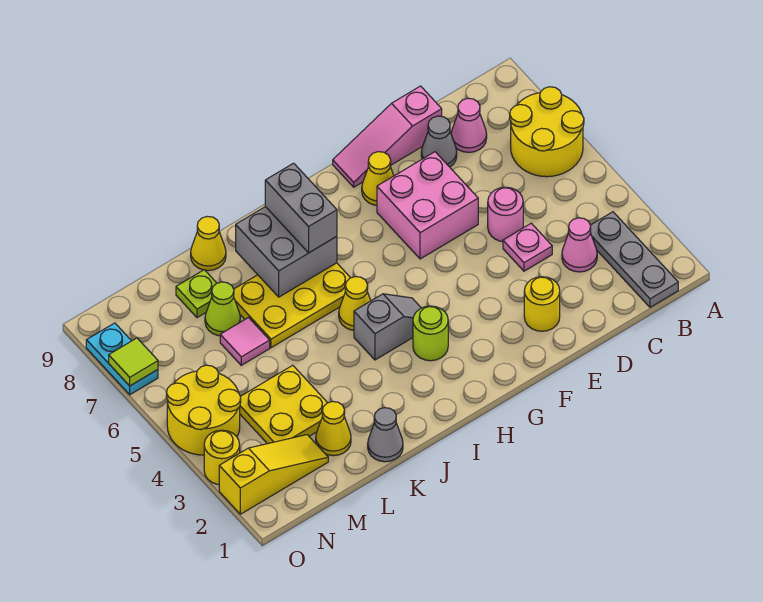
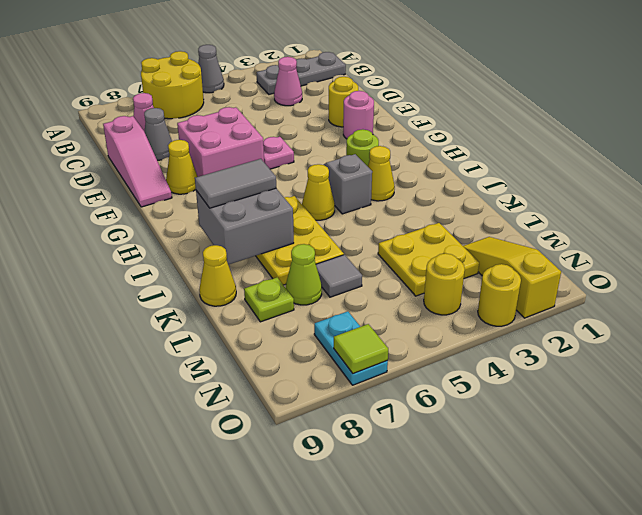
pink plate D4 level 1 -> pink plate F5 level 1
pink round brick D5 level 1 -> pink round brick F2 level 1
grey brick I7:I8 level 3 -> grey tile I7:I8 level 3
grey cone K1 level 1 -> grey cone A5 level 1
yellow cone L2 level 1 -> yellow cone I3 level 1
pink tile L6 level 1 -> grey tile L6 level 1
yellow round brick N4:O5 level 1 -> yellow round brick N4 level 1
cyan plate O7:O8 level 1 -> cyan plate N7:O7 level 1

